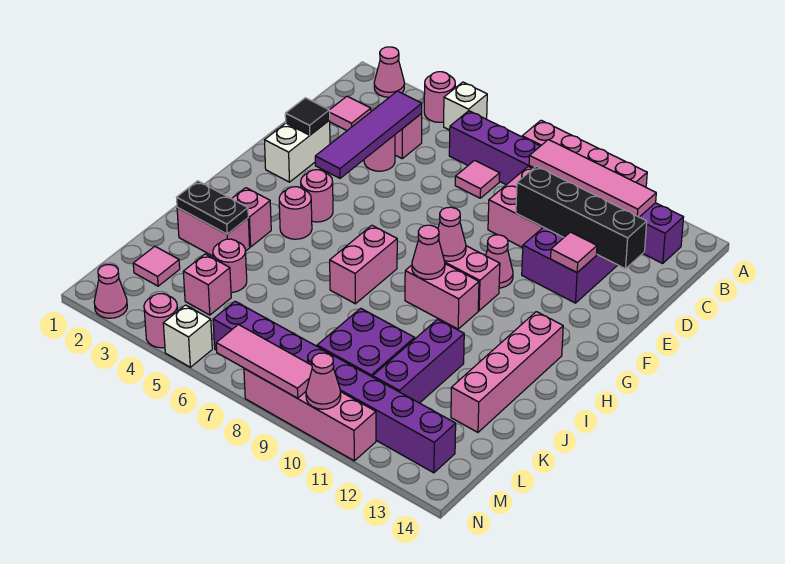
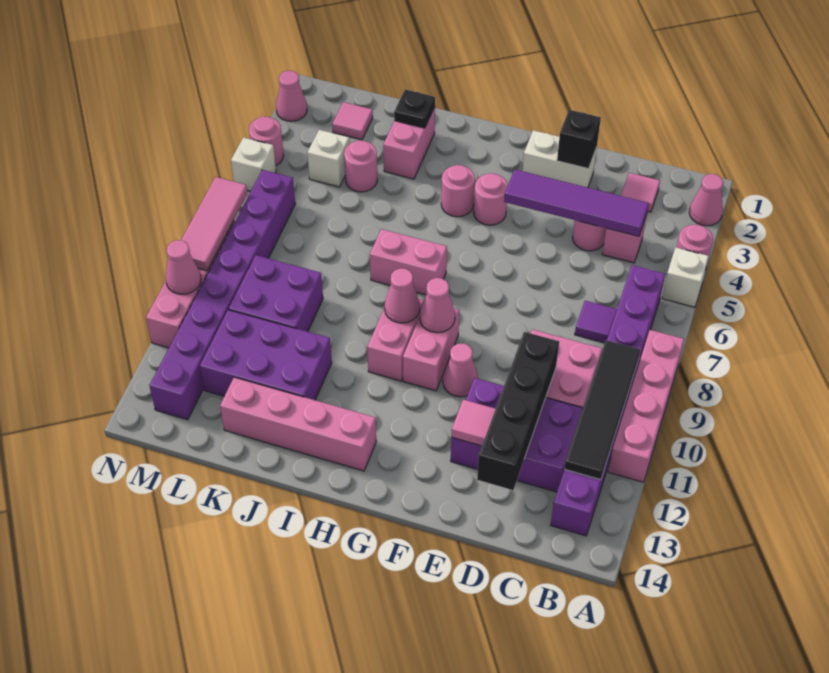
pink tile B9:B12 level 2 -> black tile B9:B12 level 2
pink tile C7 level 1 -> purple tile C7 level 1
black tile E2 level 2 -> black brick E2 level 2
pink brick I3 level 1 -> none
black plate J2:J3 level 2 -> black plate J2 level 2
purple brick J11:L11 level 1 -> purple brick J11:L12 level 1
pink brick L4 level 1 -> white brick L4 level 1

